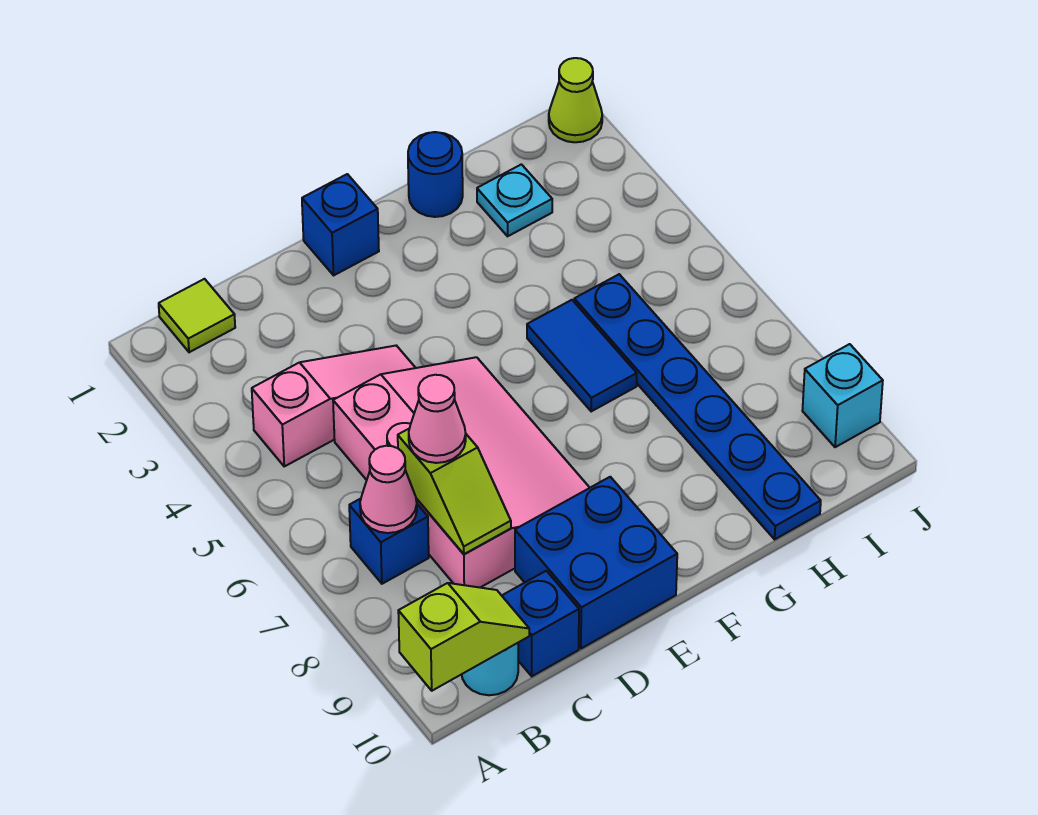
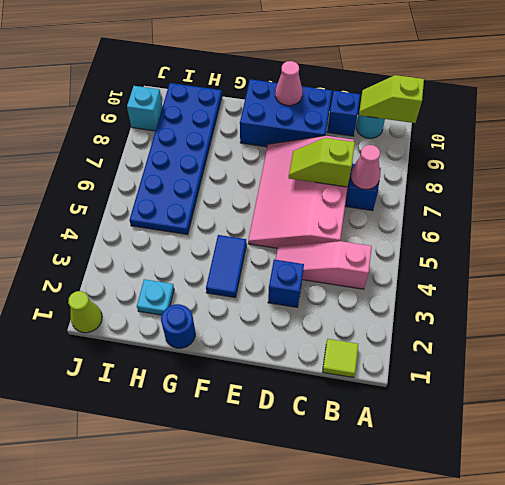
lime slope C7:C8 level 2 top 7 -> lime slope C7:D7 level 2 top C
pink cone C7 level 3 -> pink cone E10 level 2
blue brick D9:E10 level 1 -> blue brick D9:F10 level 1
blue brick E1 level 1 -> blue brick D3 level 1
blue tile G5:G6 level 1 -> blue tile F3:F4 level 1
blue plate H5:H10 level 1 -> blue plate H5:I10 level 1

